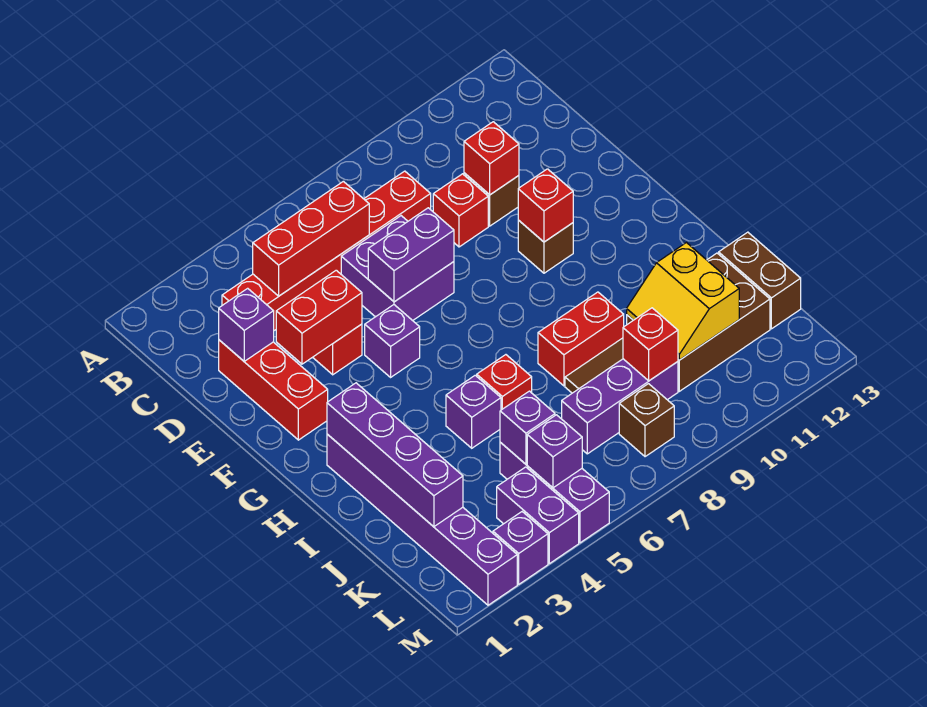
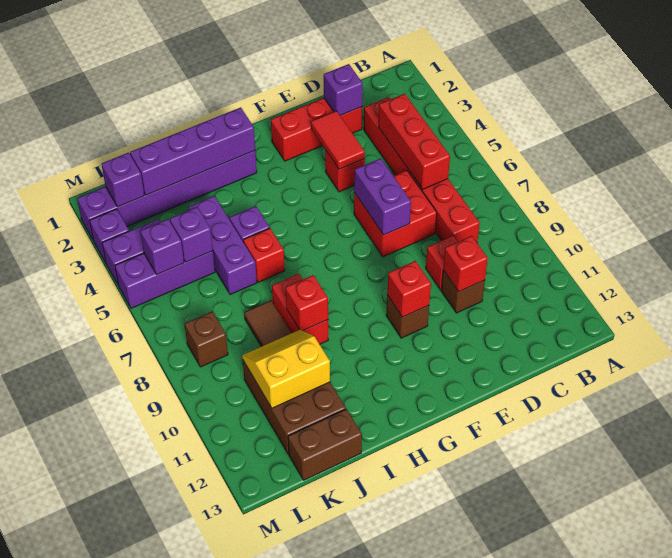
purple brick D6:E7 level 1 -> red brick D6:E7 level 1
red brick E3:E4 level 2 -> red tile E3:E4 level 2
purple brick F5 level 1 -> purple brick L2 level 2
purple brick K7:K9 level 1 -> purple brick J4:J6 level 1
red brick K9 level 2 -> red brick I9 level 2

